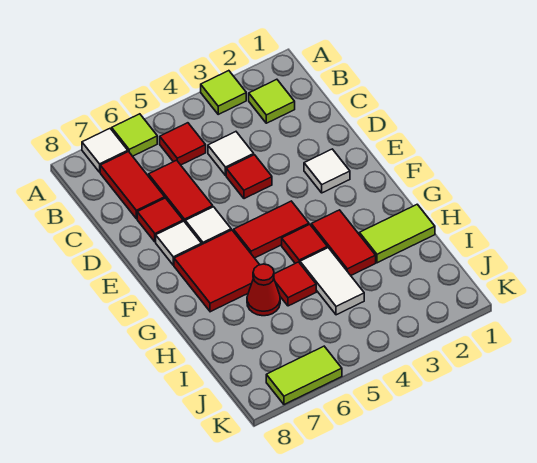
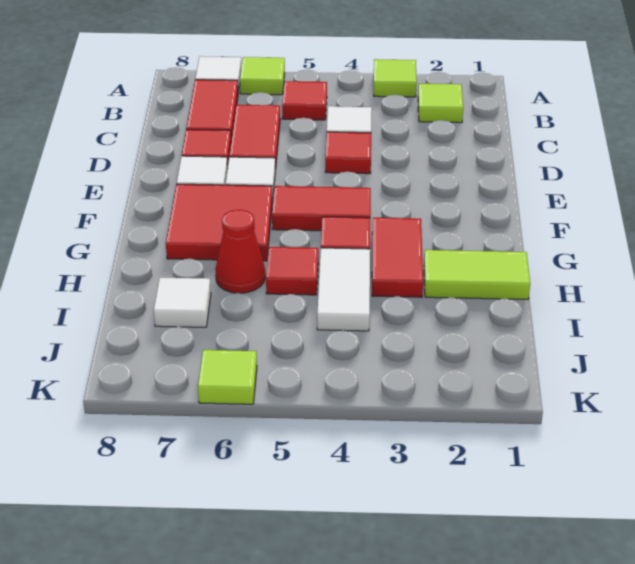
white tile E2 level 1 -> white tile I7 level 1
lime tile K6:K7 level 1 -> lime tile K6 level 1

